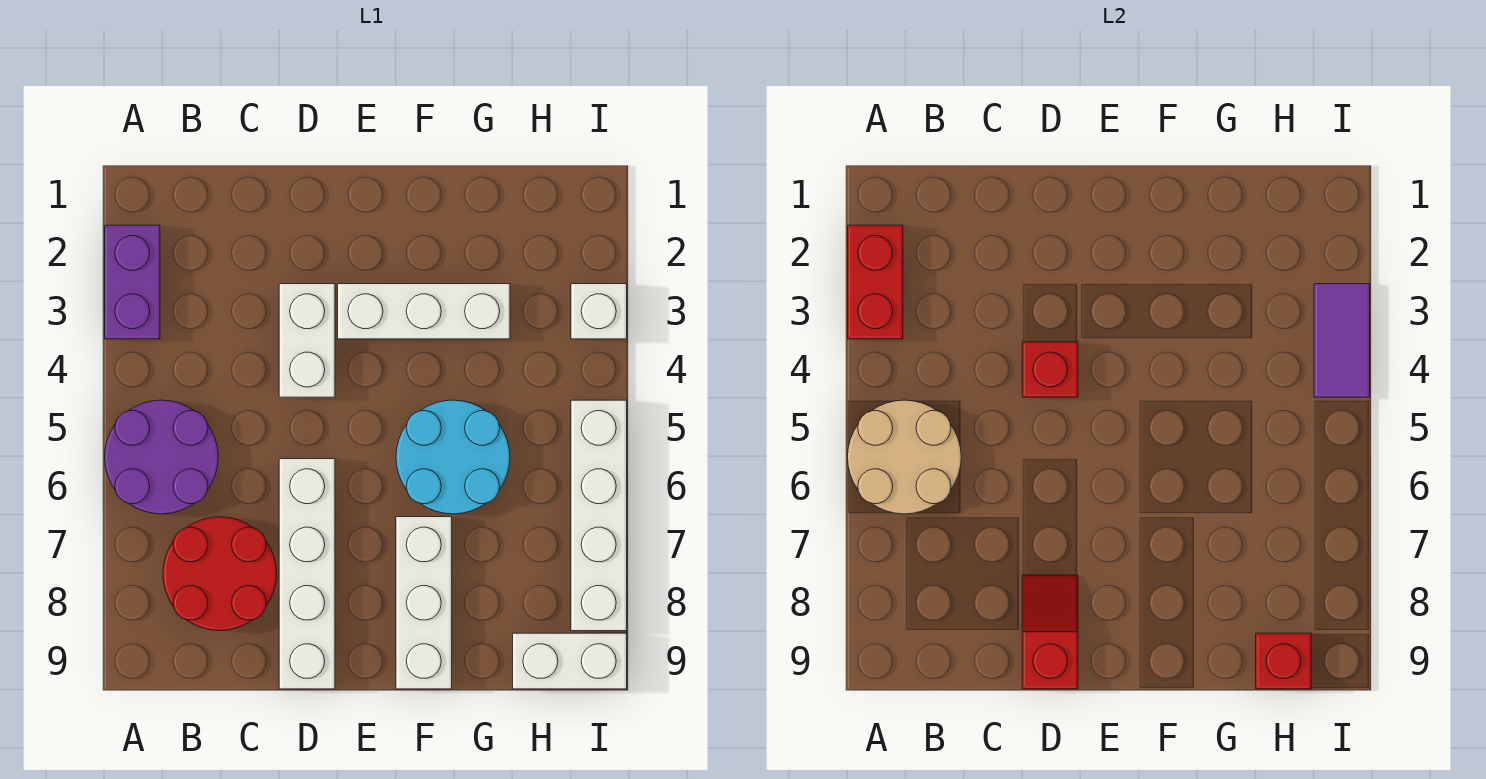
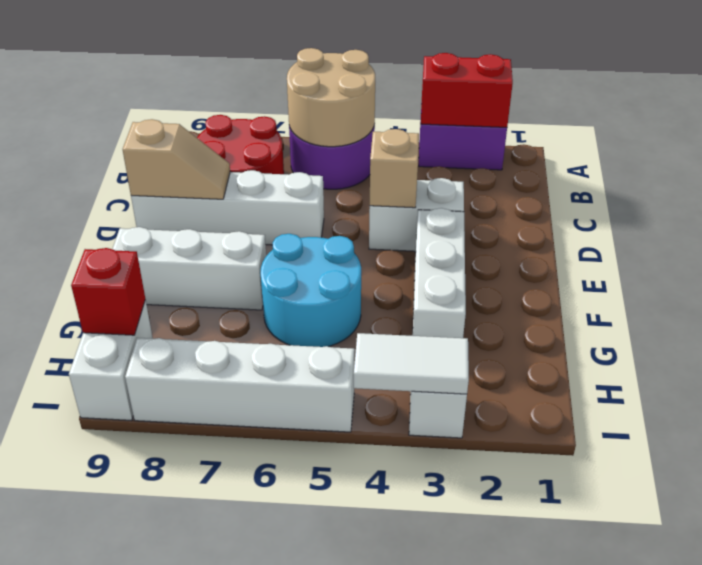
red brick D4 level 2 -> tan brick D4 level 2
red slope D8:D9 level 2 top 9 -> tan slope D8:D9 level 2 top 9
purple tile I3:I4 level 2 -> white tile I3:I4 level 2

